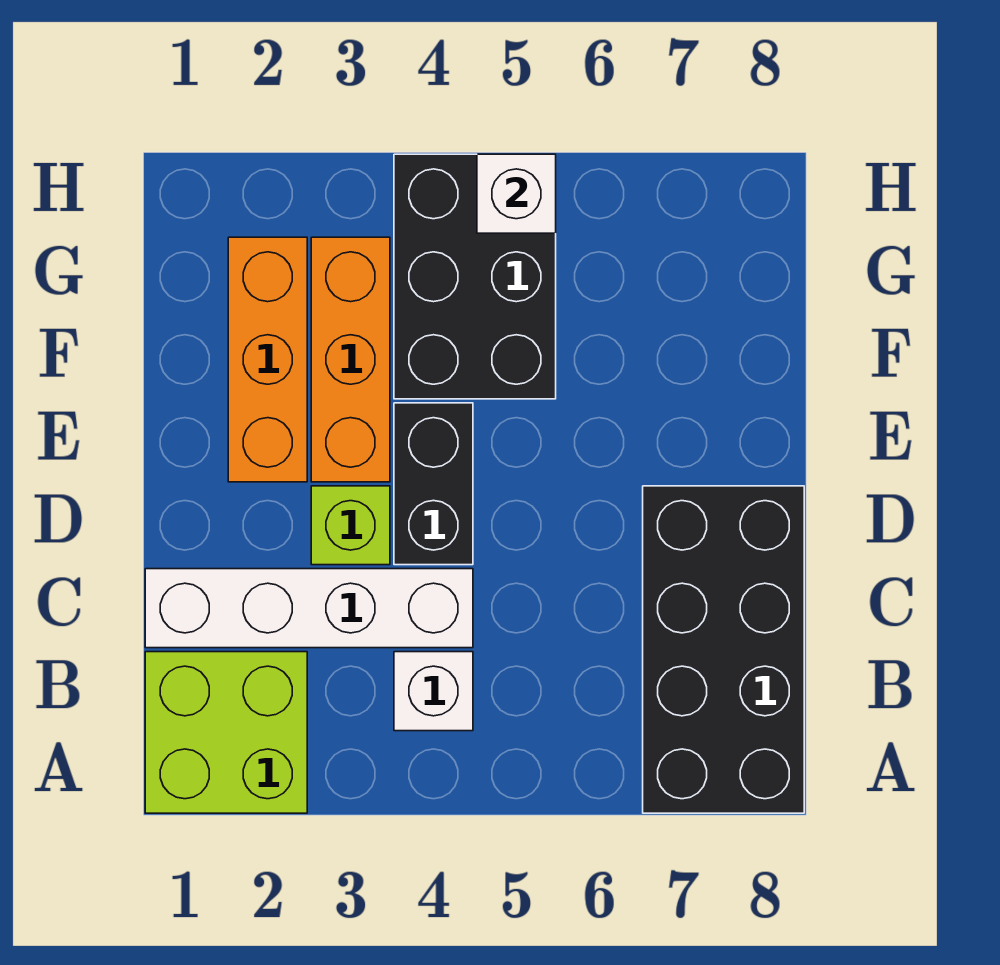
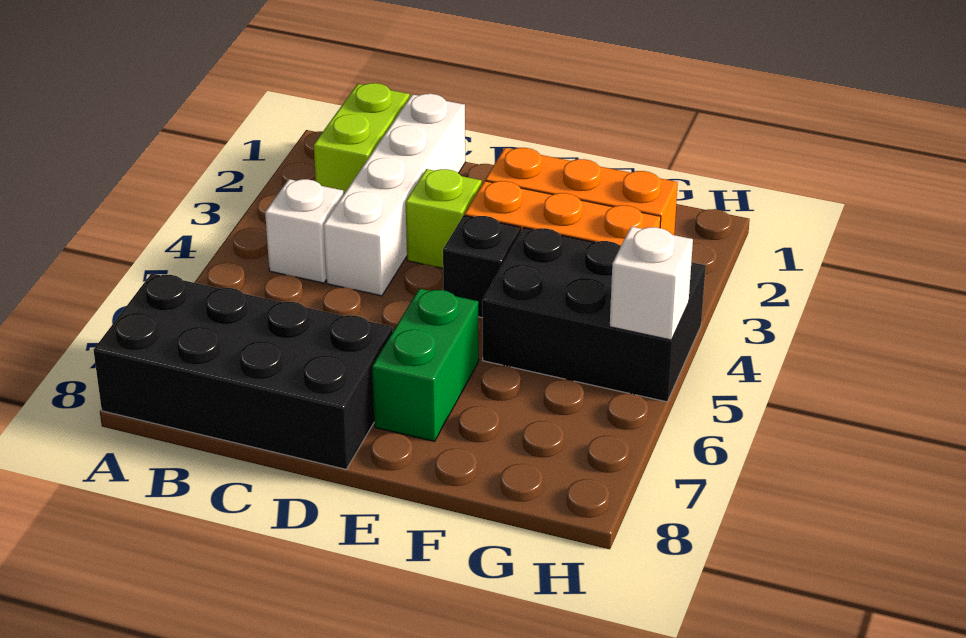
lime brick A1:B2 level 1 -> lime brick B1:B2 level 1
black brick D4:E4 level 1 -> black brick E4 level 1
none -> green brick E6:E7 level 1

